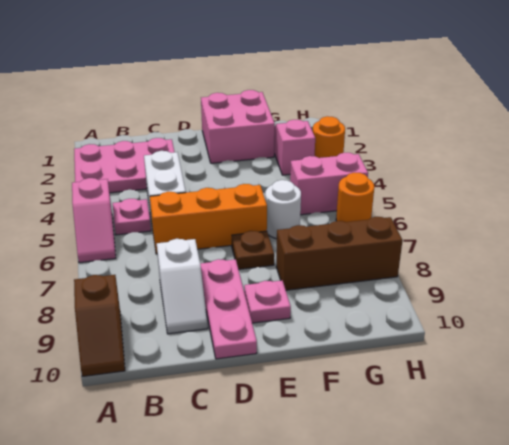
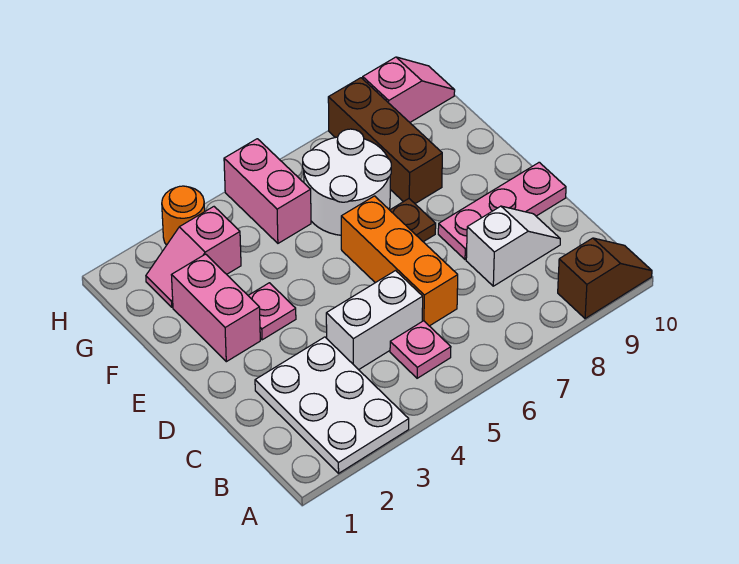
pink plate A2:C3 level 1 -> white plate A2:C3 level 1
pink slope A5:A6 level 1 top 5 -> pink slope H9:H10 level 1 top 9
pink brick E1:F2 level 1 -> pink brick E2:F2 level 1
pink plate E9 level 1 -> pink plate E3 level 1
white round brick F6 level 1 -> white round brick F6:G7 level 1
orange round brick H6 level 1 -> none

